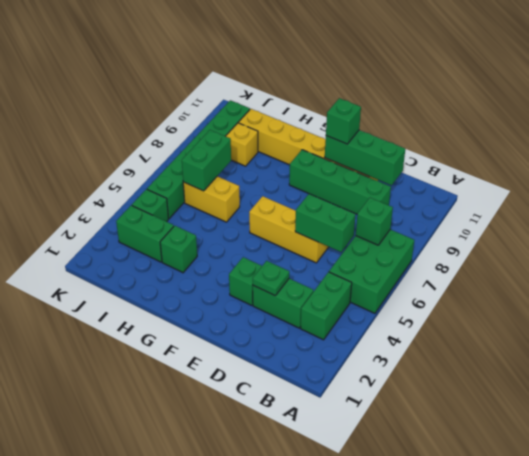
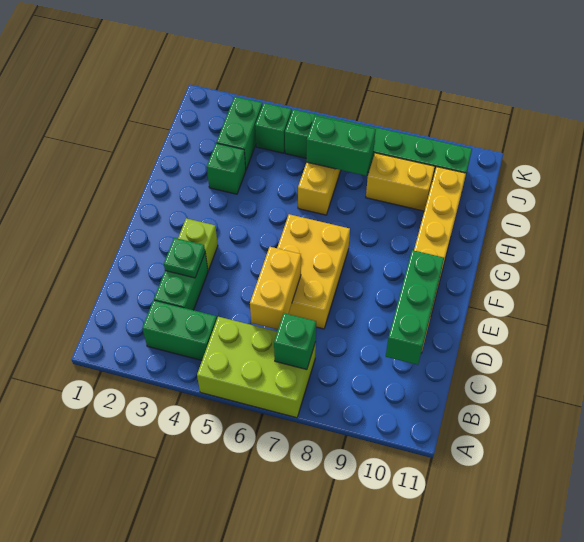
green brick A5:B7 level 1 -> lime brick A5:B7 level 1
green brick C6:D6 level 2 -> yellow brick C6:D6 level 2
green brick C9:F9 level 1 -> none
yellow brick D6:F6 level 1 -> yellow brick D6:F7 level 1
green brick E3 level 1 -> lime brick E3 level 1
green brick E10 level 3 -> none
yellow brick I9 level 1 -> yellow brick I8:I9 level 1

